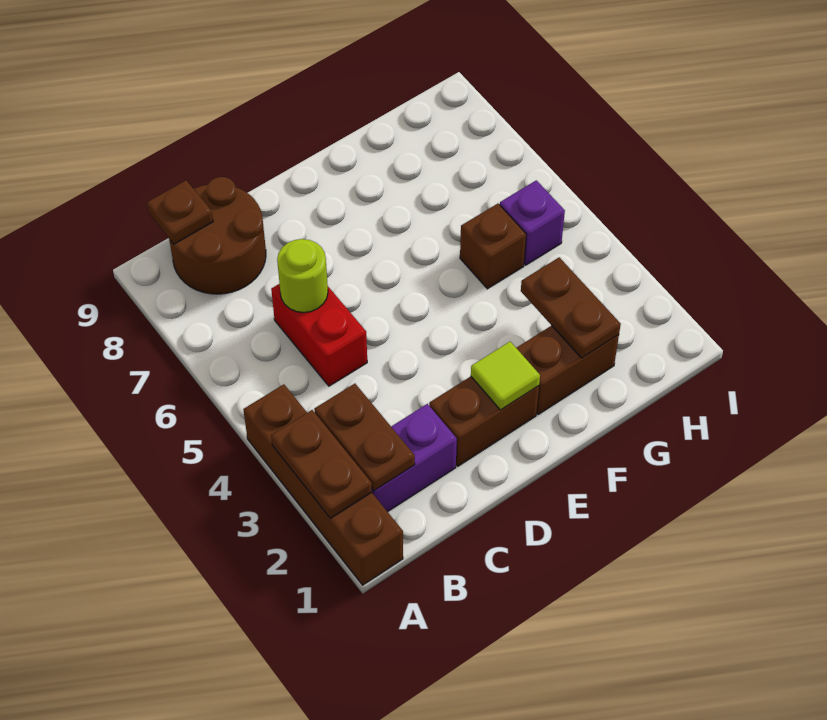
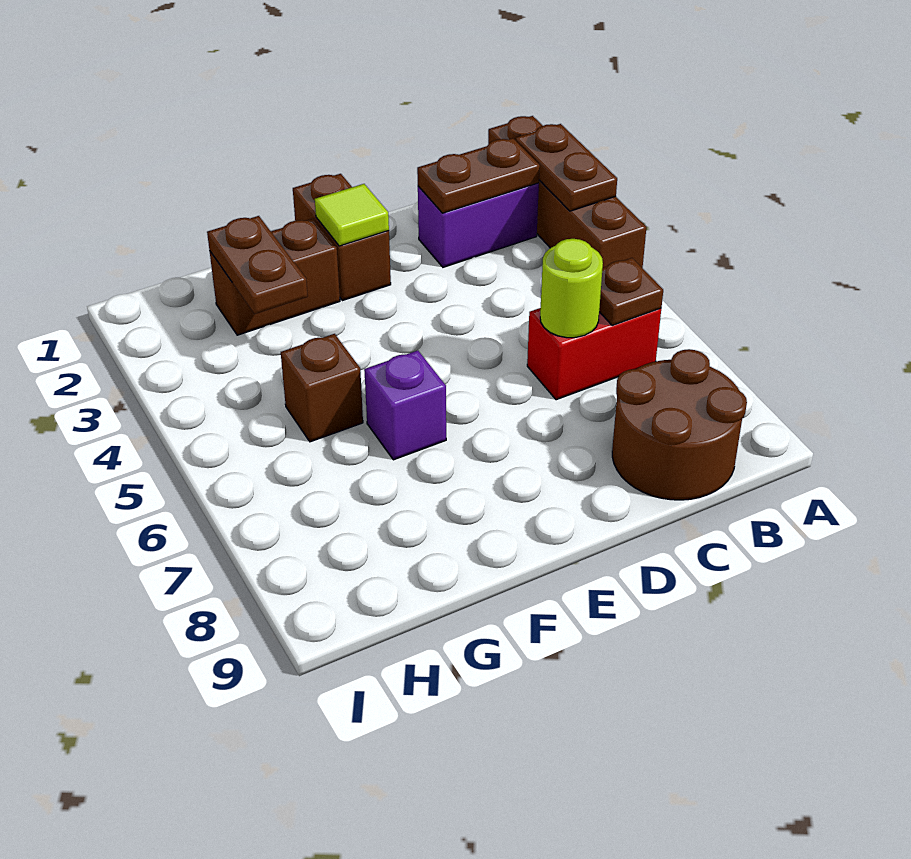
brown plate B2:B3 level 2 -> brown plate B2:C2 level 2
brown plate B9 level 2 -> brown plate B6 level 2
red brick C5:C6 level 1 -> red brick B6:C6 level 1
brown brick D2:E2 level 1 -> brown brick E1:E2 level 1
purple brick H5 level 1 -> purple brick F6 level 1

